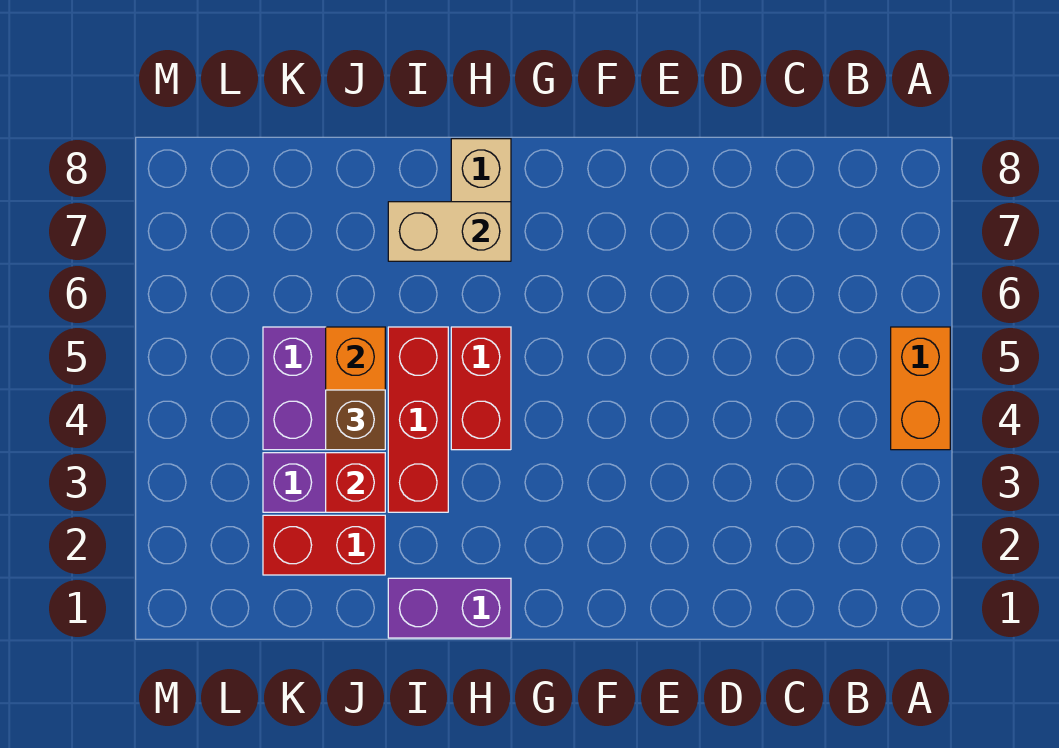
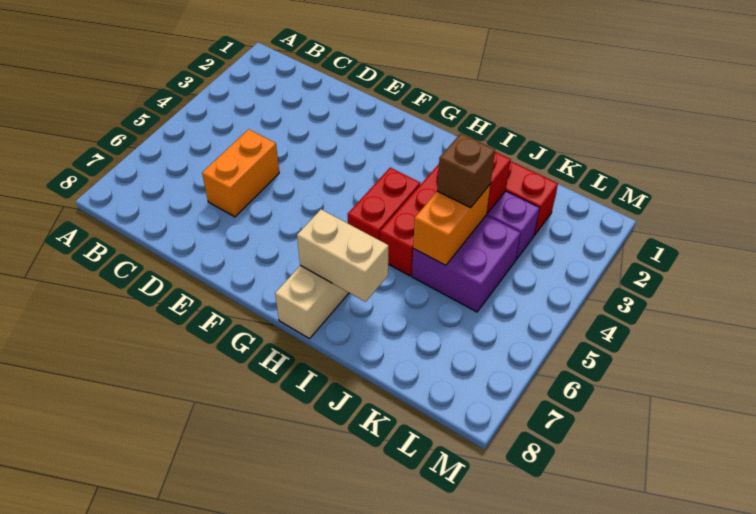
orange brick A4:A5 level 1 -> orange brick D5:D6 level 1
purple brick H1:I1 level 1 -> none

